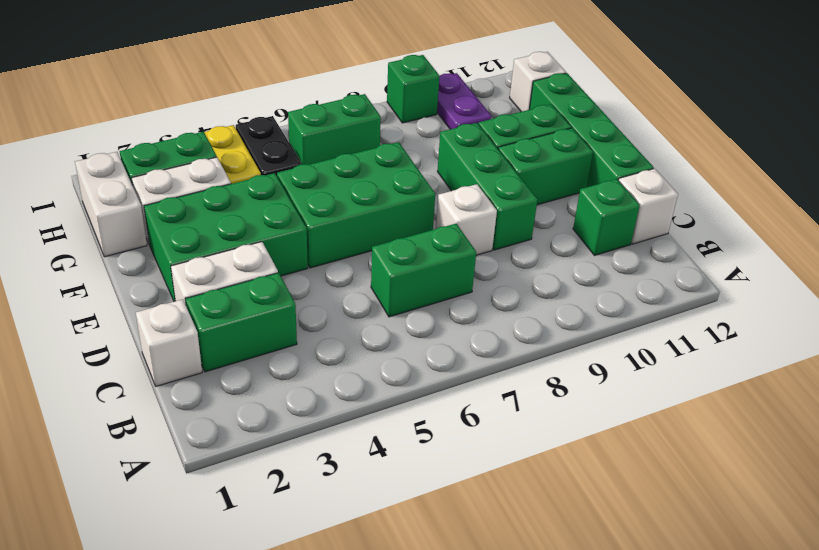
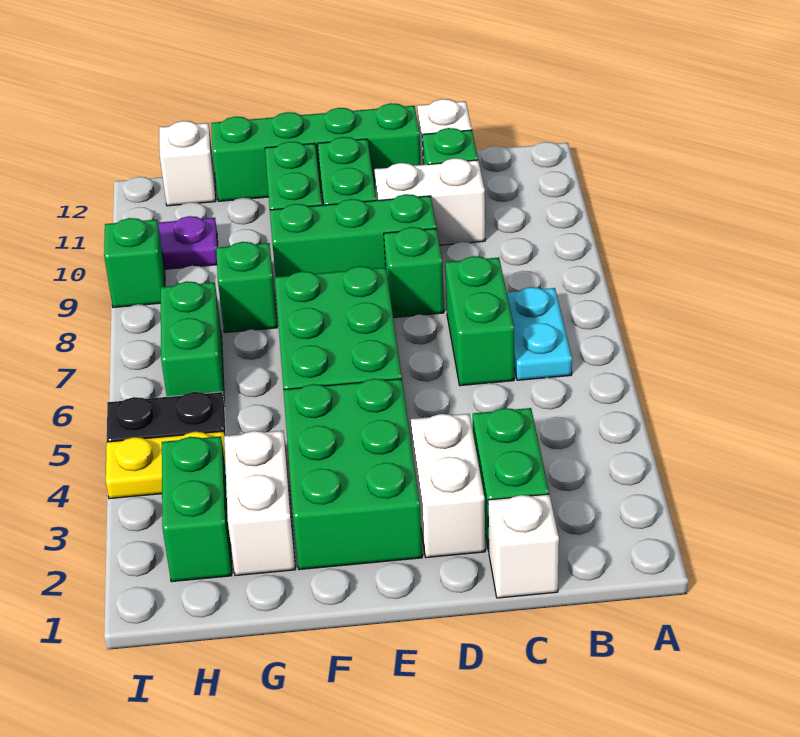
none -> cyan plate B6:B7 level 1
white brick D8 level 1 -> green brick D8 level 1
white brick G1:H1 level 1 -> white brick C10:D10 level 1
none -> green brick G8 level 1

